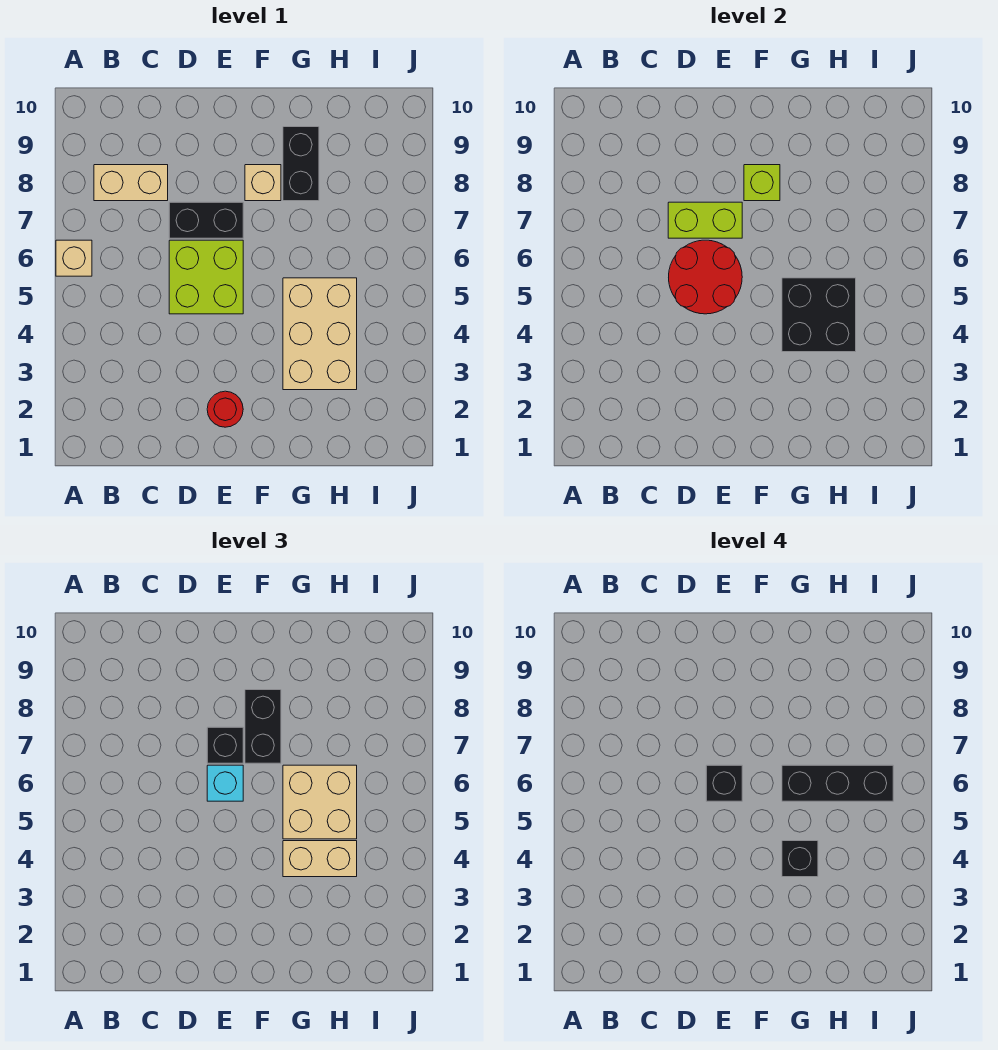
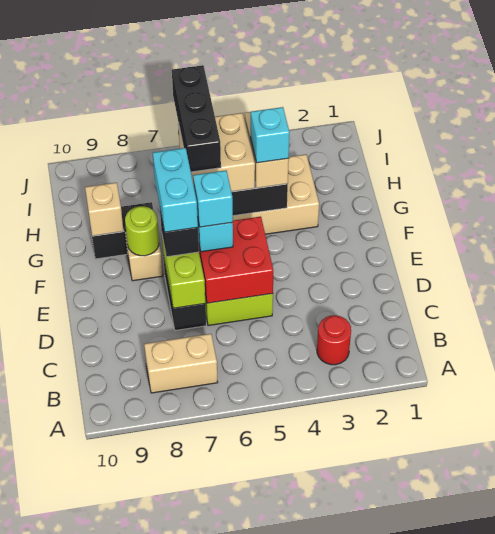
tan brick A6 level 1 -> tan brick G9 level 2
tan brick B8:C8 level 1 -> tan brick B7:B8 level 1
red round brick D5:E6 level 2 -> red brick D5:E6 level 2
red round brick E2 level 1 -> red round brick B3 level 1
black brick E6 level 4 -> cyan brick E6 level 4
none -> cyan brick E7:F7 level 4
black brick F7:F8 level 3 -> none
lime brick F8 level 2 -> lime round brick F8 level 2
black brick G4 level 4 -> cyan brick G4 level 4

